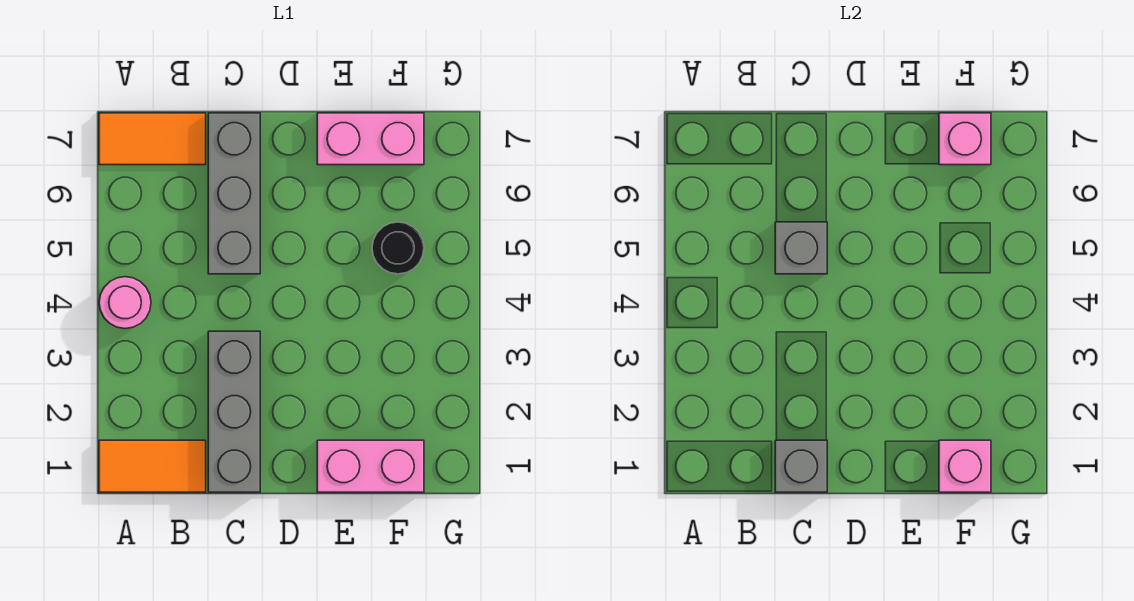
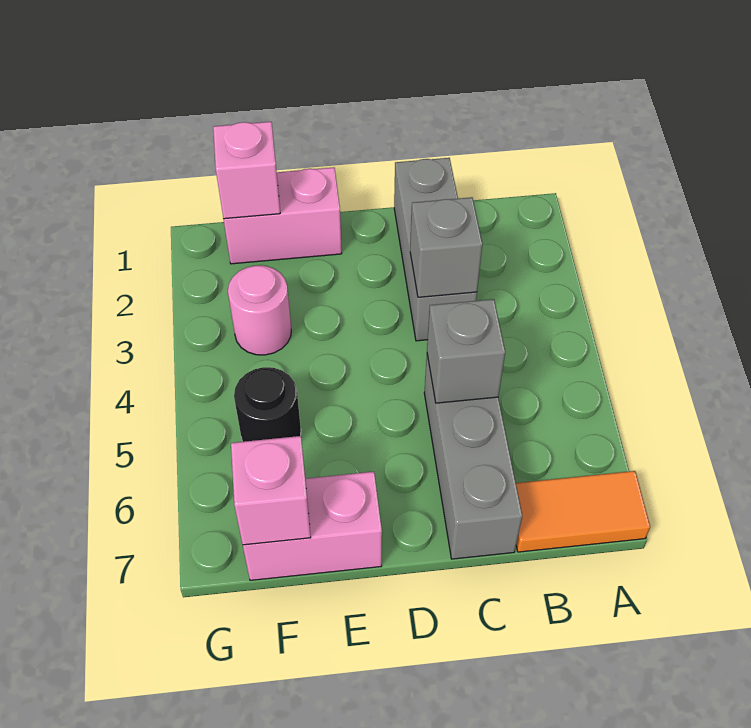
orange tile A1:B1 level 1 -> none
pink round brick A4 level 1 -> pink round brick F3 level 1
grey brick C1 level 2 -> grey brick C3 level 2

